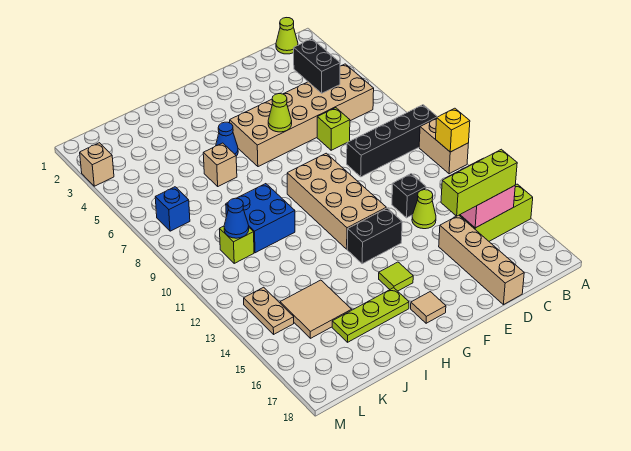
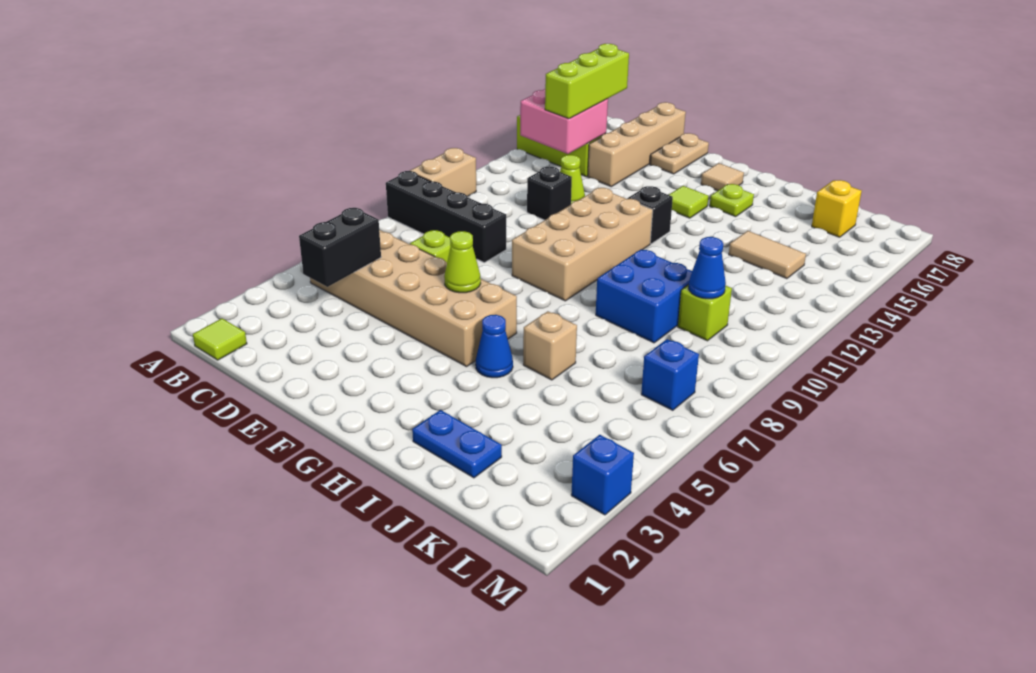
yellow brick A11 level 2 -> yellow brick K17 level 1
lime cone B1 level 1 -> lime tile B1 level 1
lime brick B15:D15 level 3 -> lime brick C14:C16 level 3
black brick F13:G13 level 1 -> black brick G13 level 1
lime plate H16:J16 level 1 -> lime plate H16 level 1
none -> blue plate I2:J2 level 1
tan tile J14:K15 level 1 -> tan tile J14:K14 level 1
tan plate L13:L14 level 1 -> tan plate E17:E18 level 1
tan brick M3 level 1 -> blue brick M3 level 1

